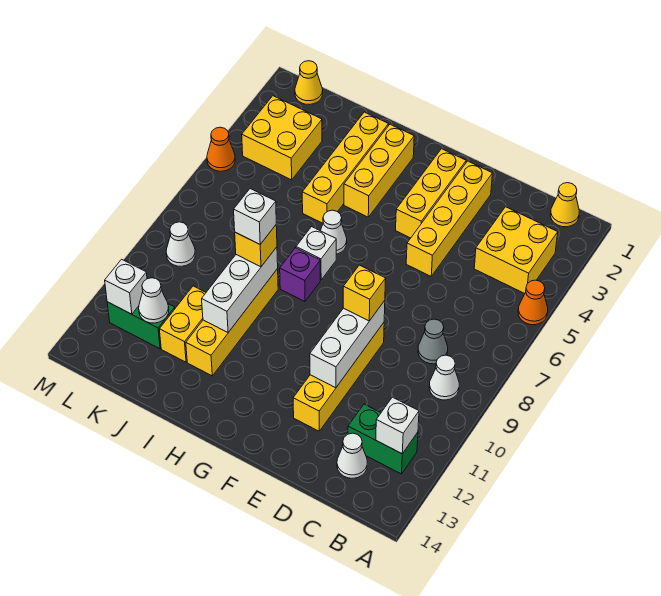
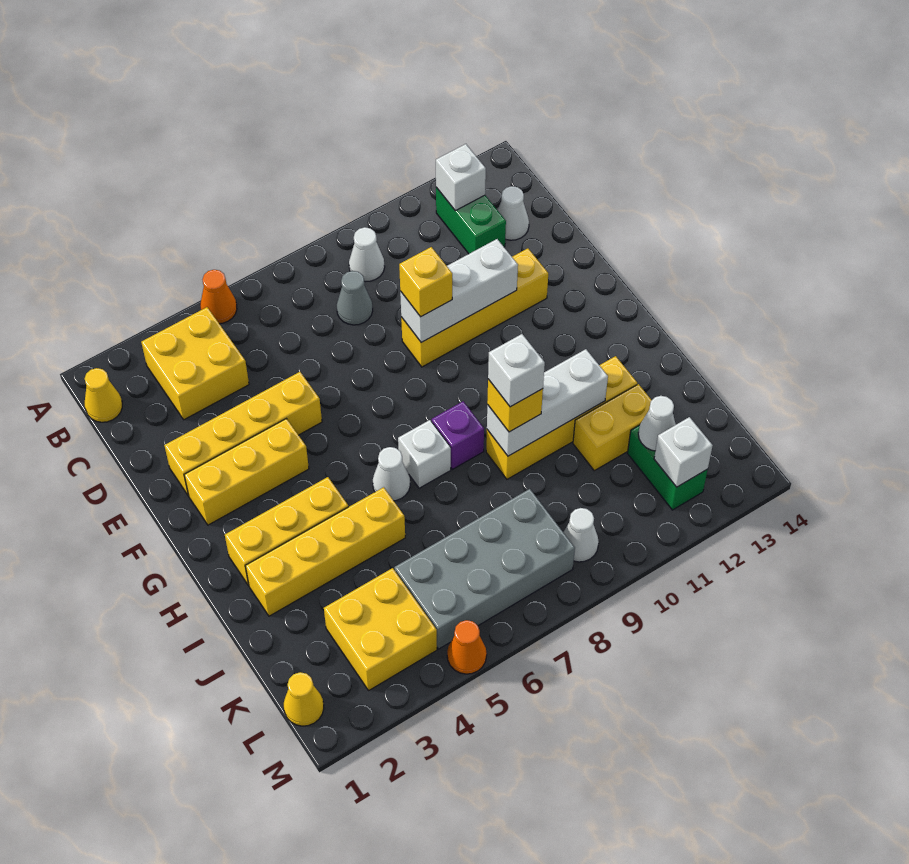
none -> grey brick K5:L8 level 1

